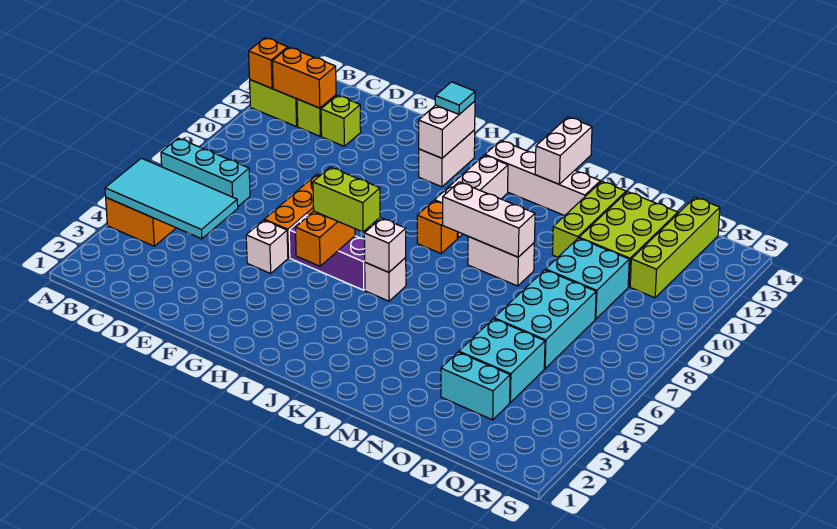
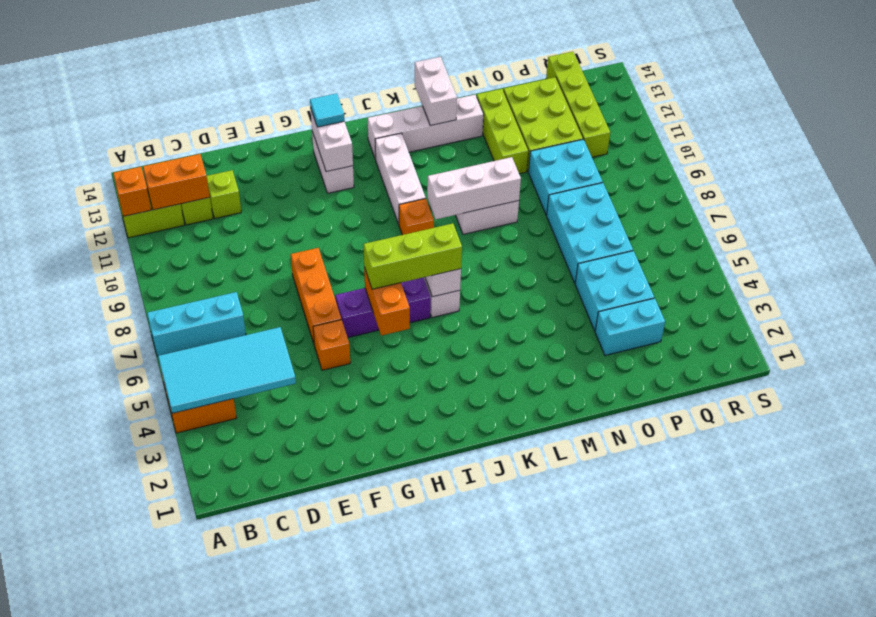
white brick F5 level 1 -> orange brick F5 level 1
lime brick H6:I6 level 3 -> lime brick H6:J6 level 3

